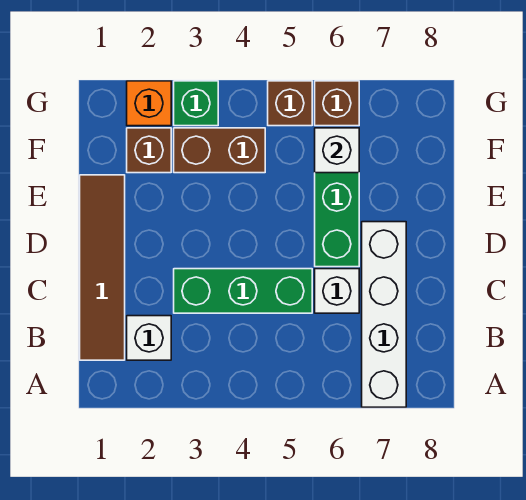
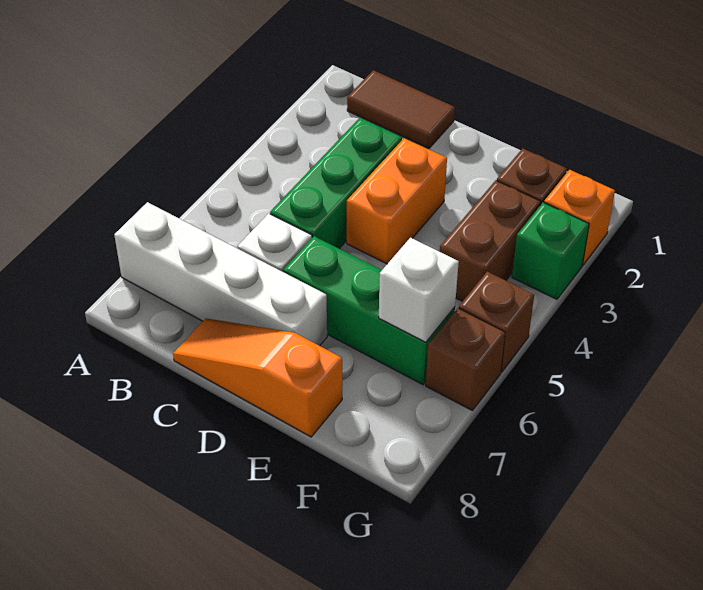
brown tile B1:E1 level 1 -> brown tile B1:C1 level 1
white brick B2 level 1 -> none
none -> orange slope C8:E8 level 1 top E
none -> orange brick D3:D4 level 1

